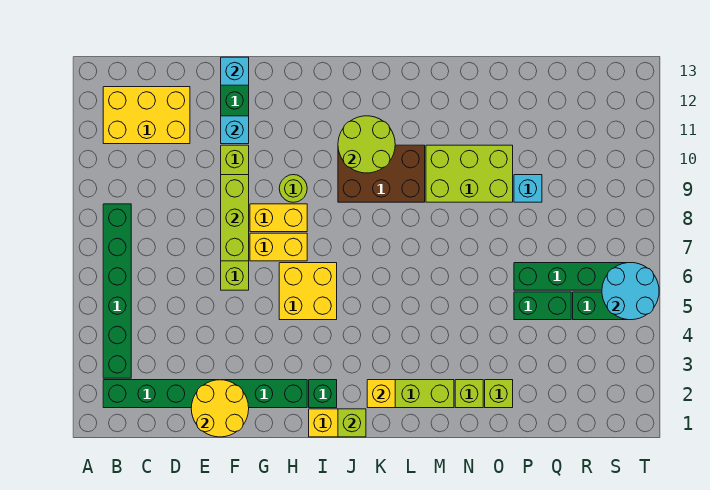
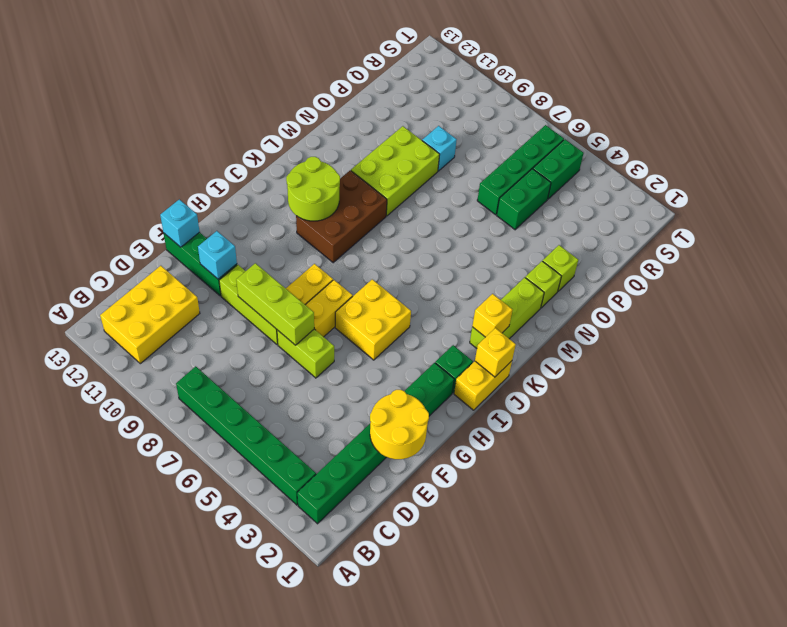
lime round brick H9 level 1 -> none
lime brick J1 level 2 -> yellow brick J1 level 2
cyan round brick S5:T6 level 2 -> none

